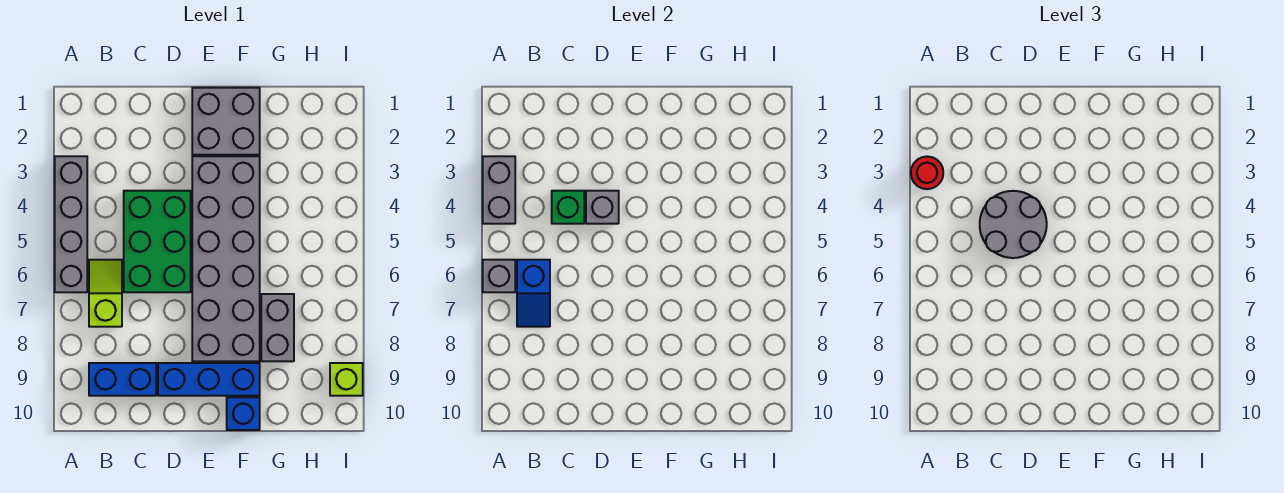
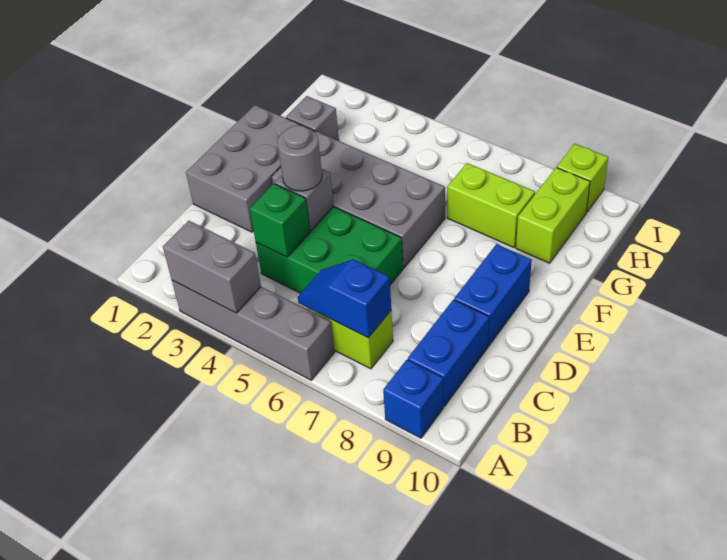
red round brick A3 level 3 -> none
grey brick A6 level 2 -> grey brick G2 level 1
blue slope B6:B7 level 2 top 6 -> blue slope B6:B7 level 2 top 7
grey round brick C4:D5 level 3 -> grey round brick D4 level 3
blue brick D9:F9 level 1 -> blue brick D9:E9 level 1
grey brick E1:F2 level 1 -> grey brick D1:F2 level 1
grey brick E3:F8 level 1 -> grey brick E3:F6 level 1
blue brick F10 level 1 -> blue brick A9 level 1
grey brick G7:G8 level 1 -> lime brick G7:G8 level 1
none -> lime brick G9:H9 level 1

